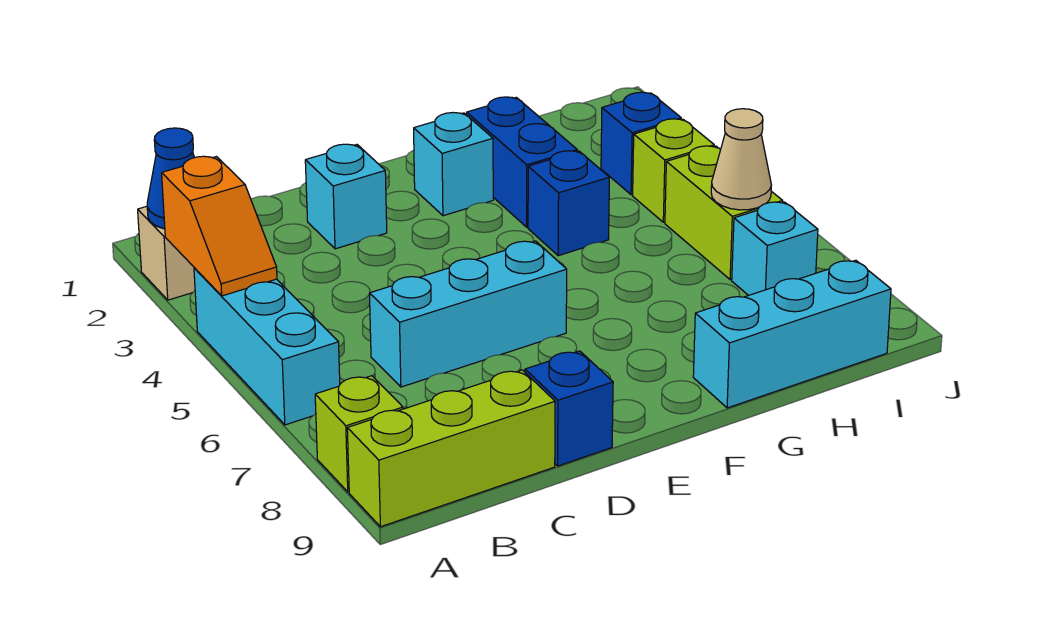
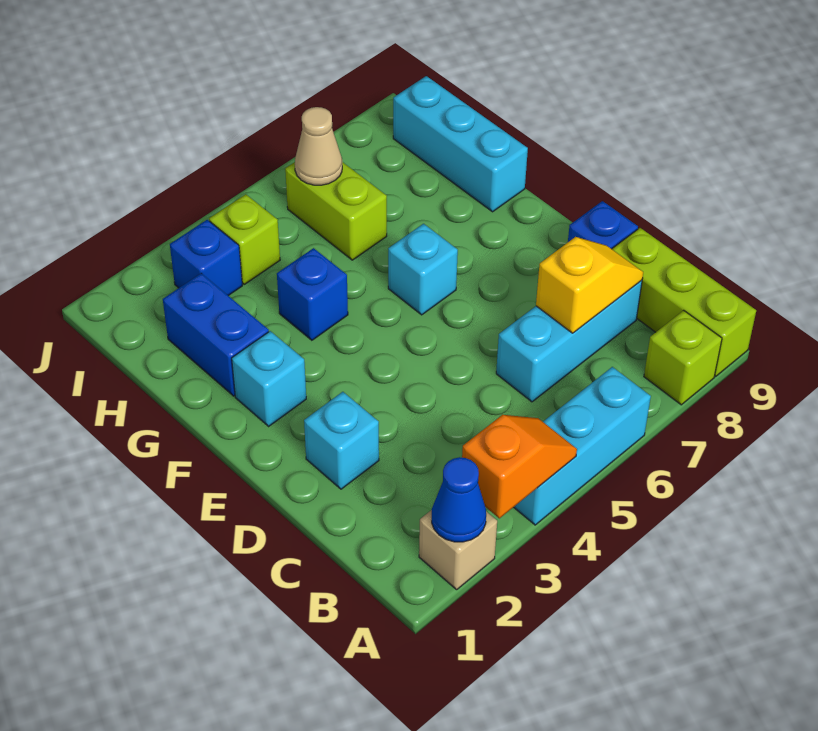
cyan brick C6:E6 level 1 -> cyan brick C6:C8 level 1
none -> yellow slope C7:C8 level 2 top 7
blue brick G2:G3 level 1 -> blue brick G2:H2 level 1
lime brick I5:I6 level 1 -> lime brick H6:I6 level 1
cyan brick I7 level 1 -> cyan brick F6 level 1

